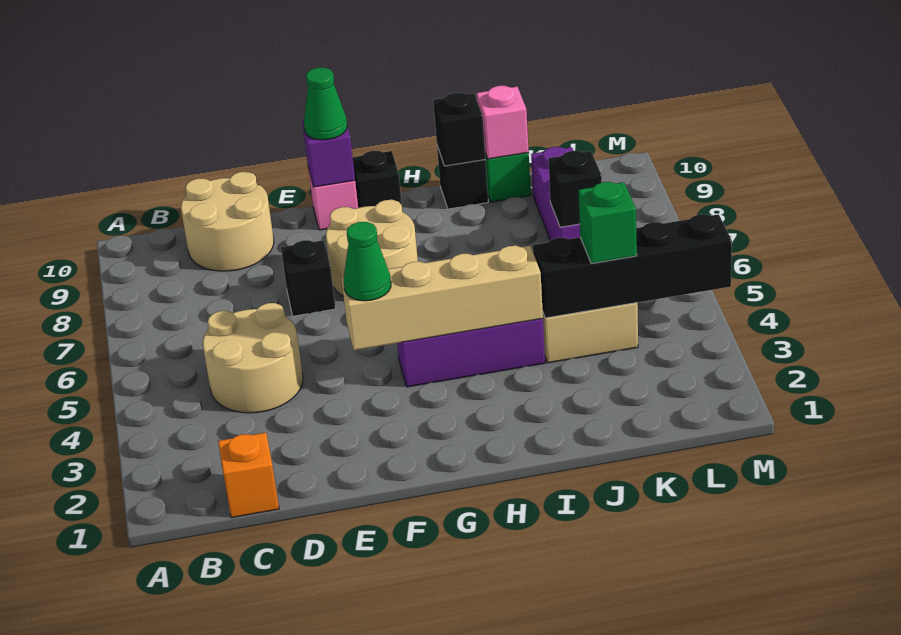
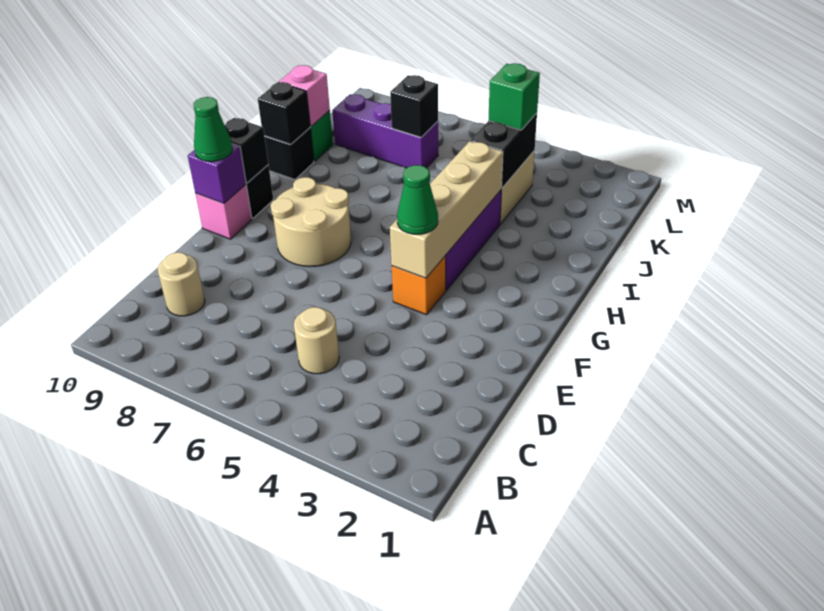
orange brick C1 level 1 -> orange brick F4 level 1
tan round brick C4:D5 level 1 -> tan round brick C5 level 1
tan round brick C9:D10 level 1 -> tan round brick C9 level 1
black brick E7 level 1 -> black brick G10 level 2
black brick J4:M4 level 2 -> black brick J4:K4 level 2

